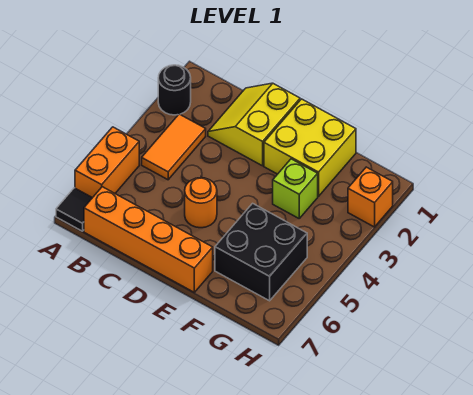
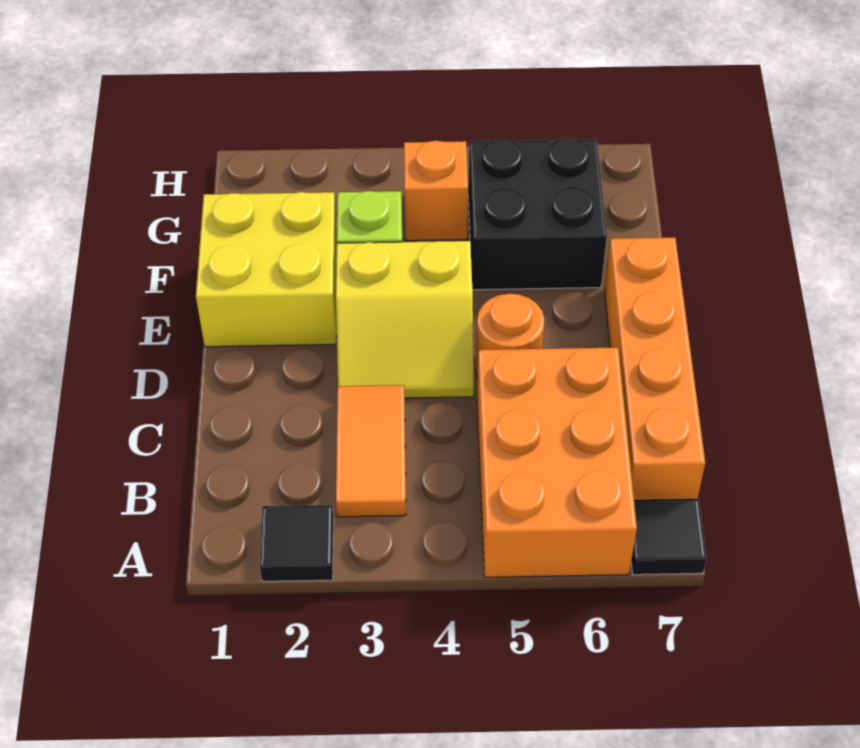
black round brick A2 level 1 -> black tile A2 level 1
orange brick A5:A6 level 1 -> orange brick A5:C6 level 1
orange tile B3:B4 level 1 -> orange tile B3:C3 level 1
yellow slope C1:D2 level 1 top D -> yellow slope D3:E4 level 1 top E
orange brick H2 level 1 -> orange brick G4 level 1

